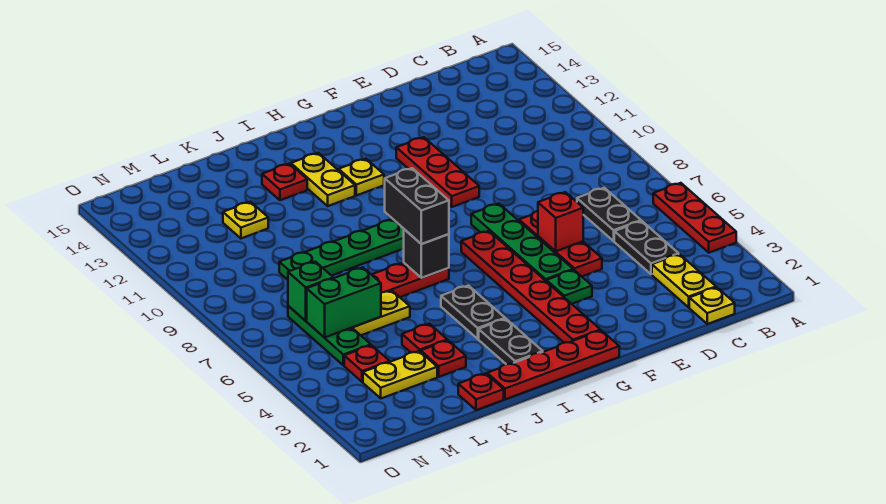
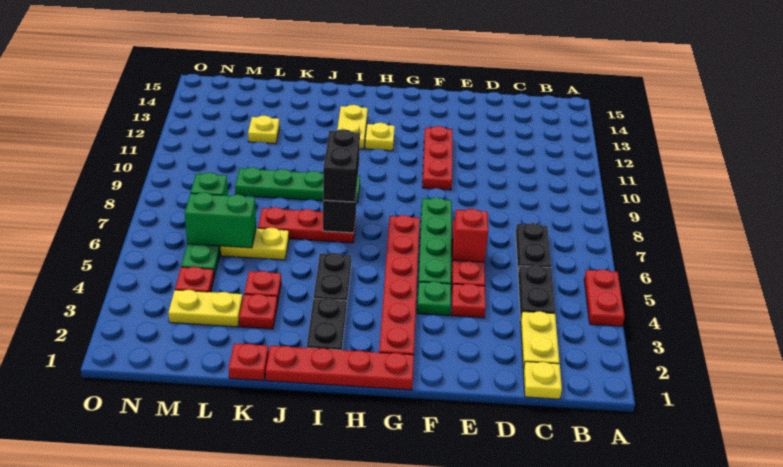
red plate A4:A6 level 1 -> red plate A4:A5 level 1
red plate J13 level 1 -> red plate E4 level 1

